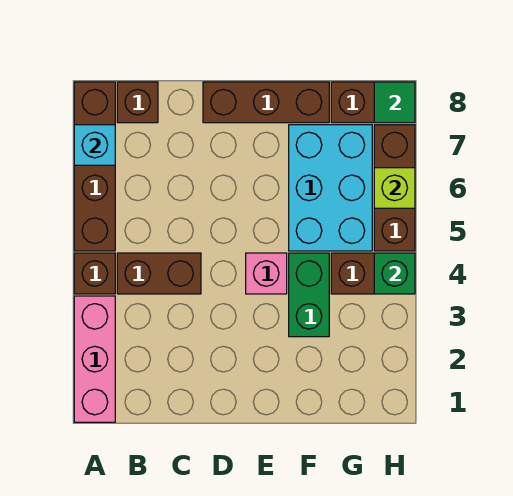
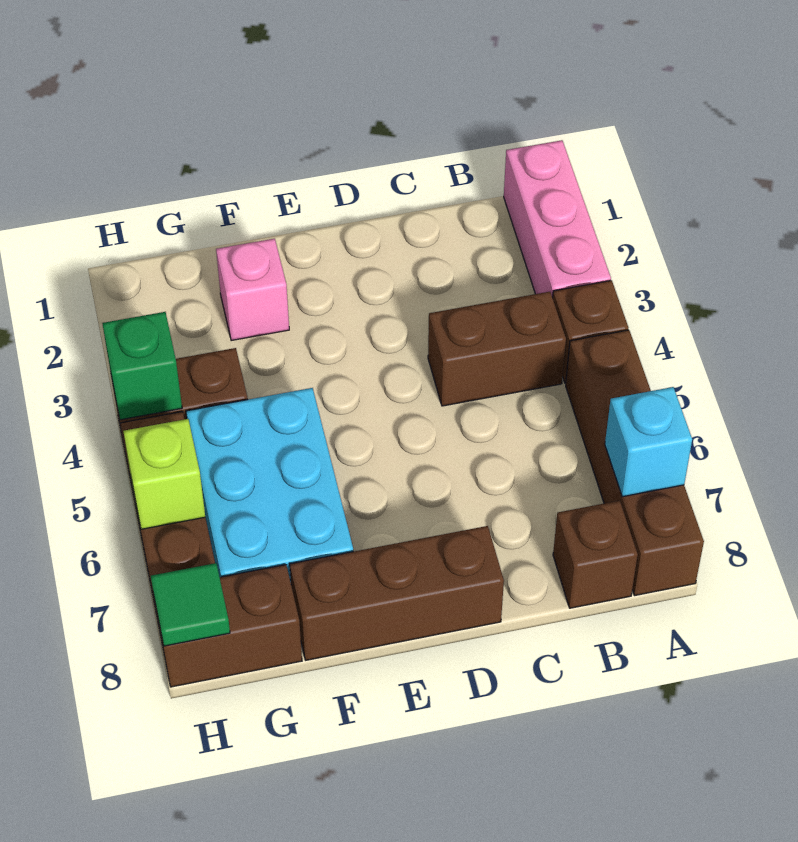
pink brick E4 level 1 -> pink brick F2 level 1
green brick F3:F4 level 1 -> none

